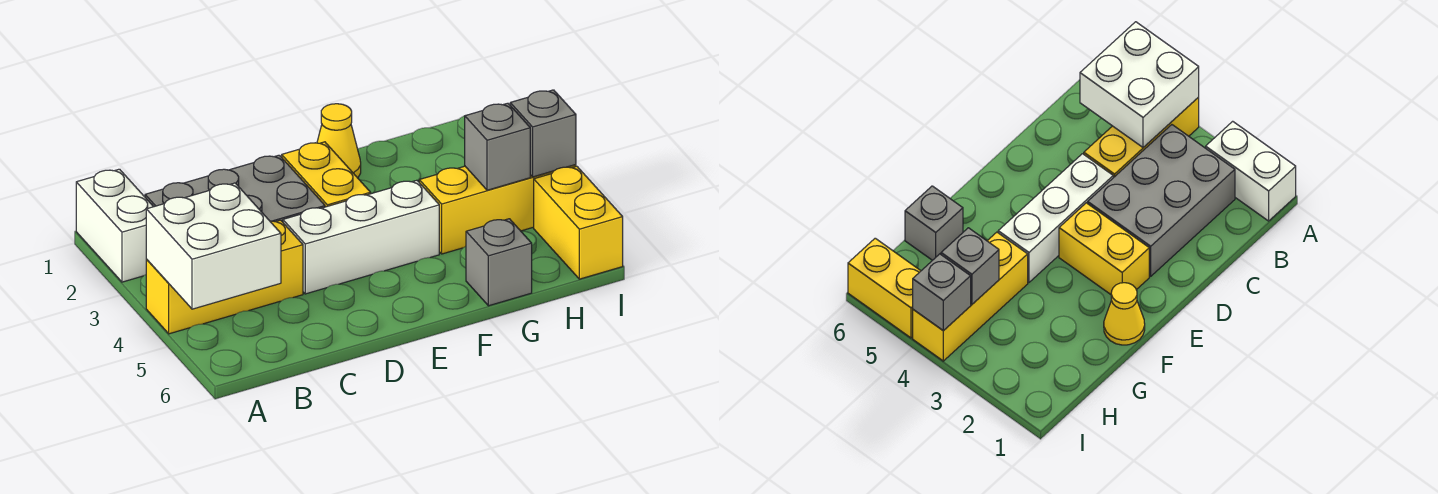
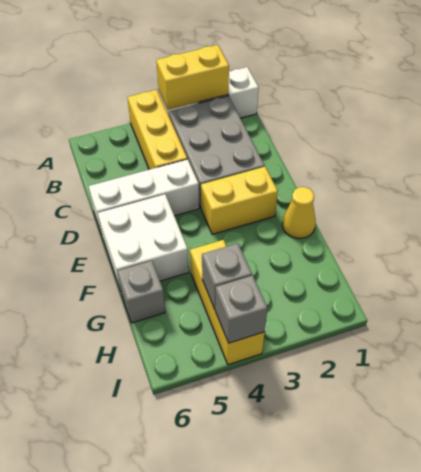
white brick A4:B5 level 2 -> white brick E5:F6 level 1
white brick D4:F4 level 1 -> white brick D4:D6 level 1
yellow brick I5:I6 level 1 -> yellow brick A2:A3 level 2

